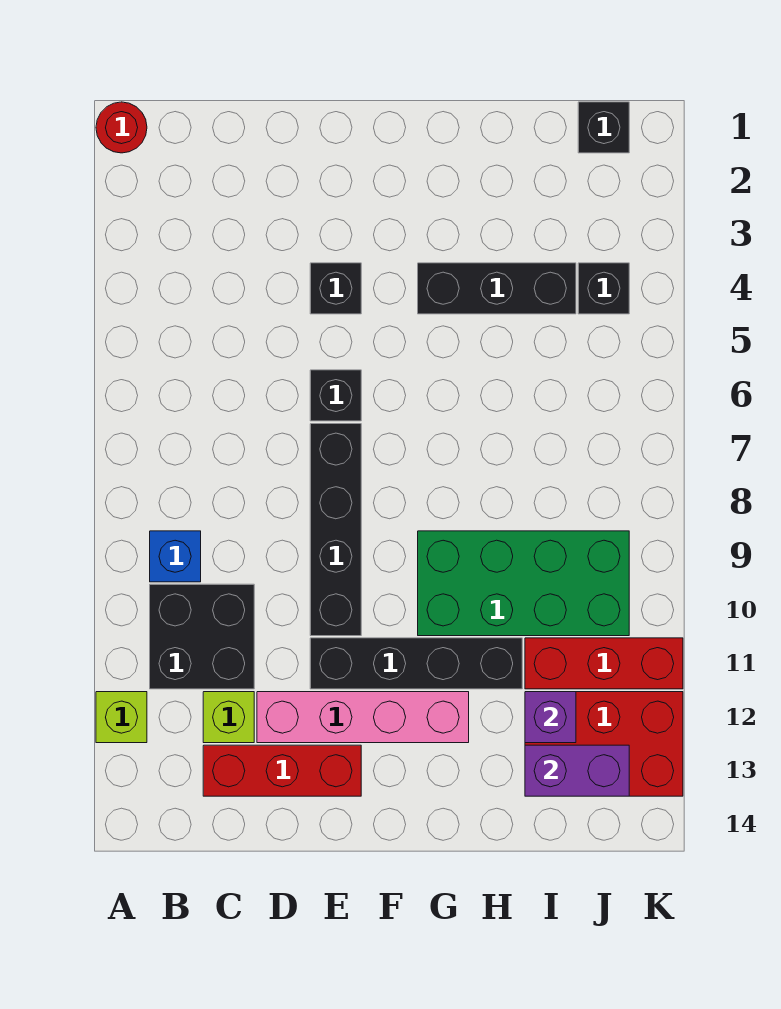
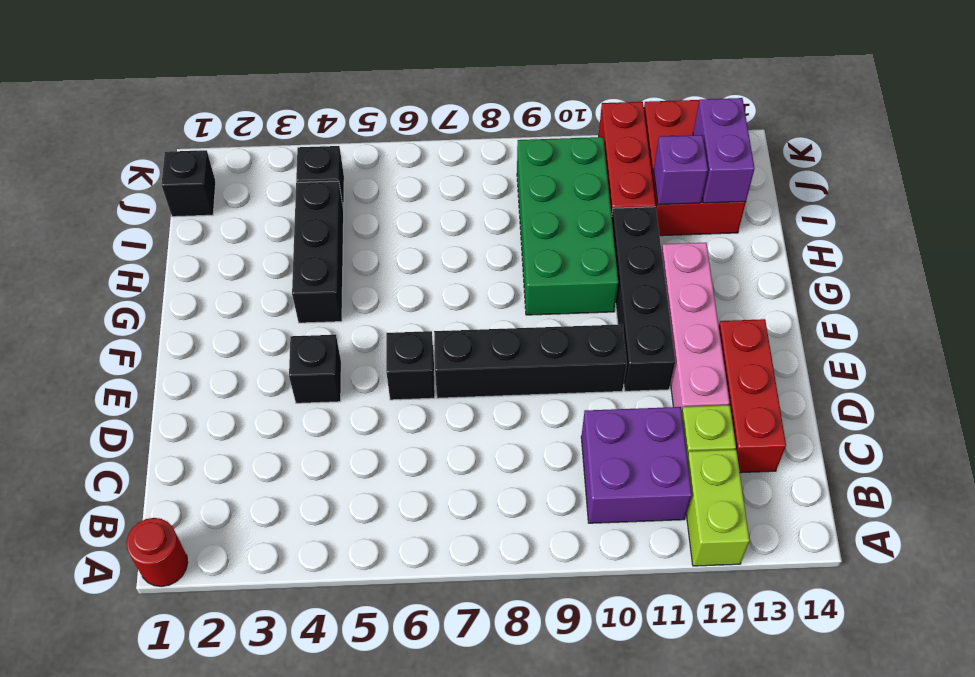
lime brick A12 level 1 -> lime brick A12:B12 level 1
blue brick B9 level 1 -> none
black brick B10:C11 level 1 -> purple brick B10:C11 level 1

